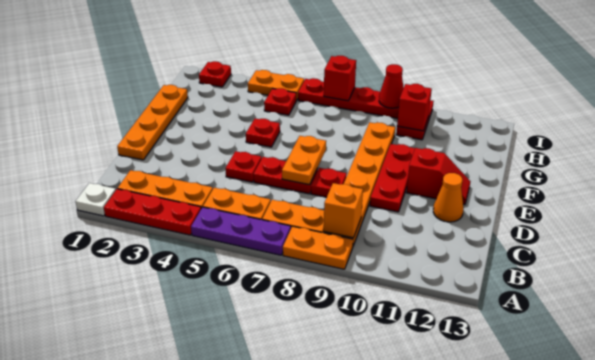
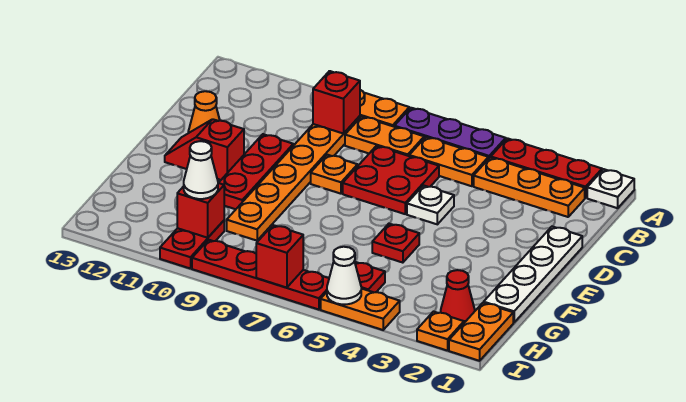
orange brick B9 level 2 -> red brick B9 level 2
orange plate D1:G1 level 1 -> white plate D1:G1 level 1
red plate D5 level 1 -> white plate D5 level 1
red plate D6:D7 level 1 -> red plate C6:D7 level 1
orange plate D7:E7 level 2 -> orange plate H1:I1 level 1
red plate D8 level 1 -> orange plate D8 level 1
none -> white cone H10 level 3
red plate I2 level 1 -> orange plate I2 level 1
none -> white cone I5 level 2
red cone I9 level 2 -> red cone H2 level 1

